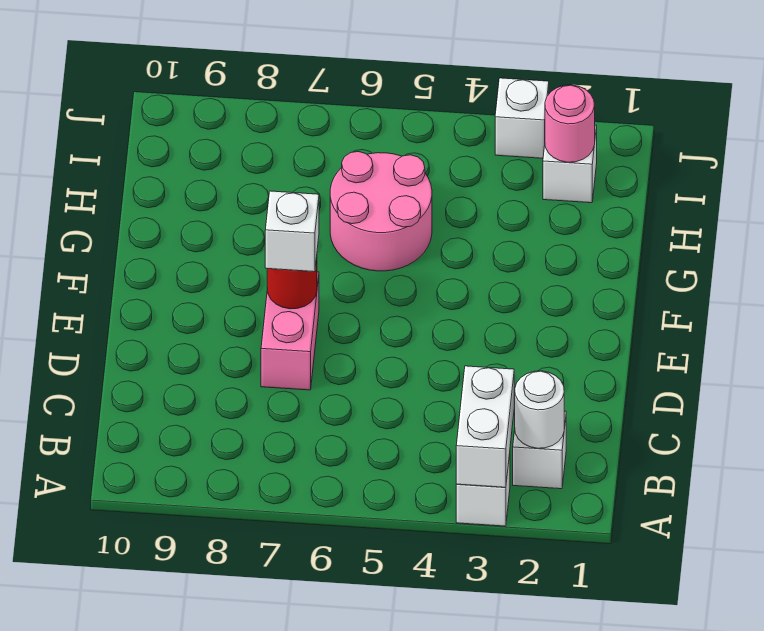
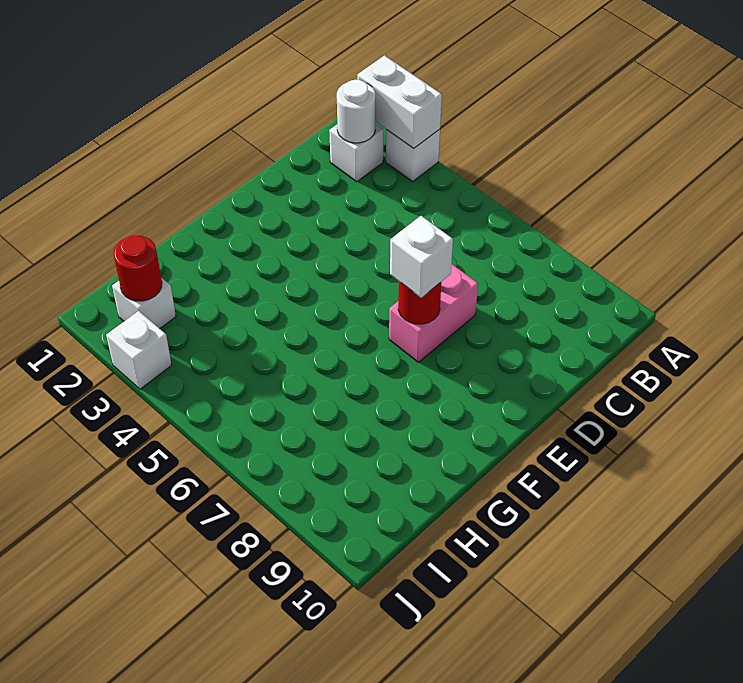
white brick A3:B3 level 2 -> white brick A2:A3 level 2
pink round brick G5:H6 level 1 -> none
pink round brick I2 level 2 -> red round brick I2 level 2

